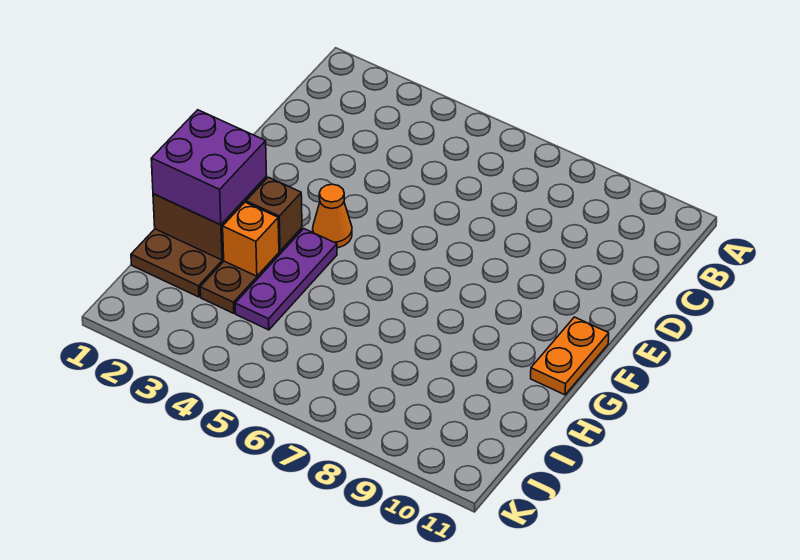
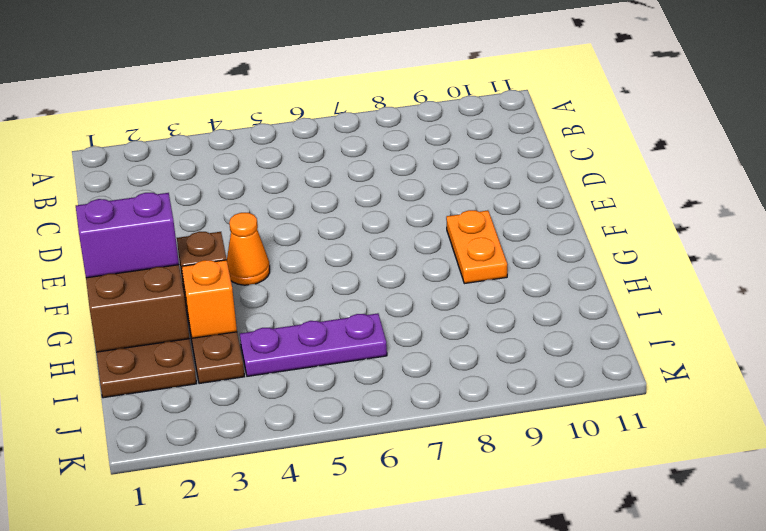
orange plate F11:G11 level 1 -> orange plate F9:G9 level 1
purple brick G1:H2 level 3 -> purple brick G1:G2 level 3
purple plate G4:I4 level 1 -> purple plate I4:I6 level 1

